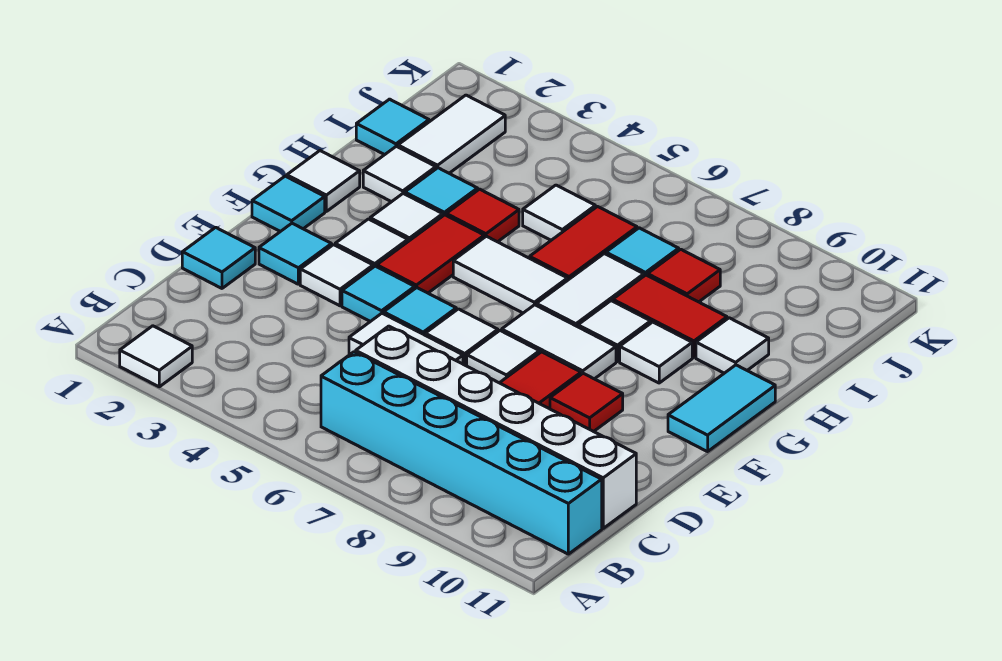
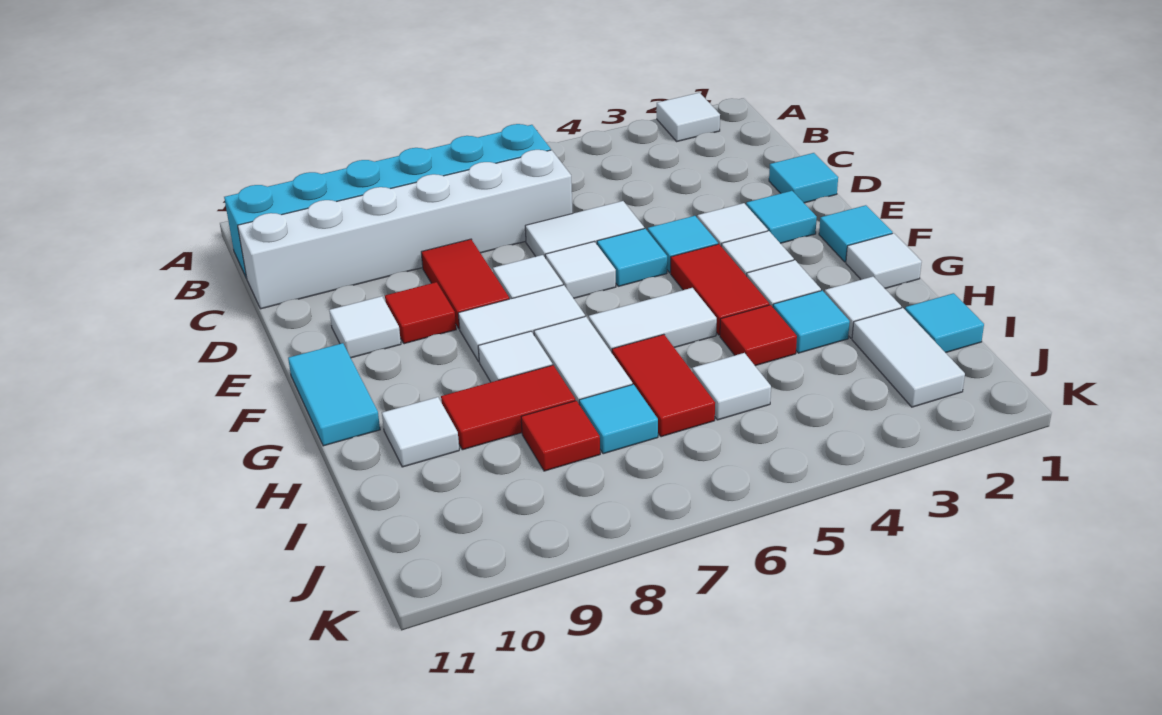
white tile G9 level 1 -> white tile E10 level 1

